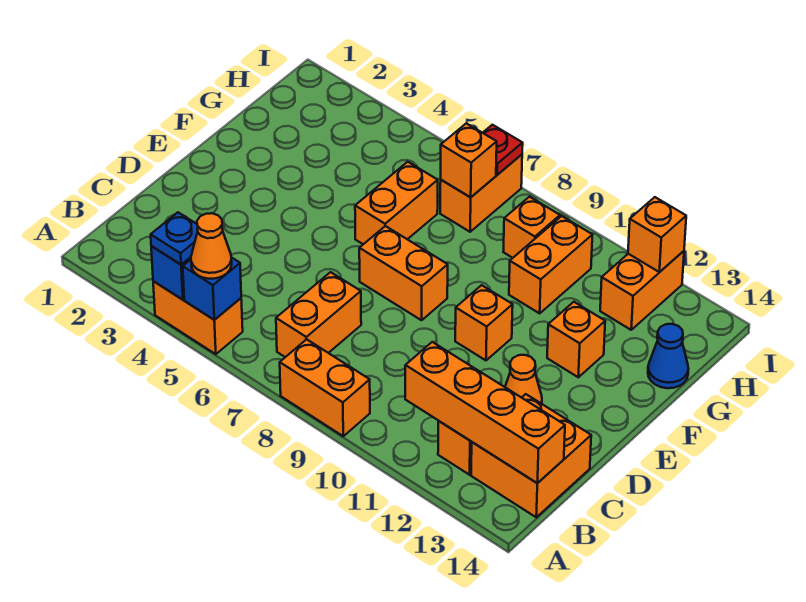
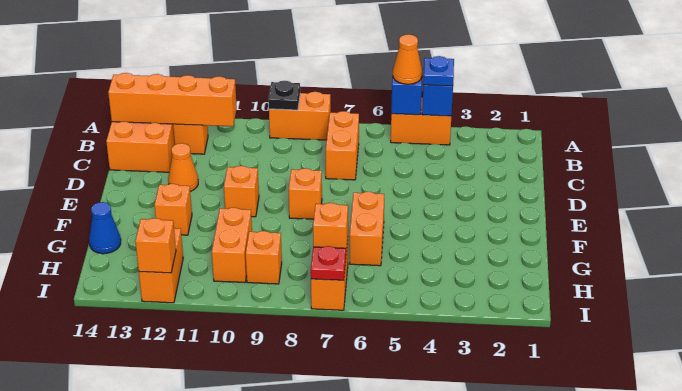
none -> black plate A9 level 2
orange brick E7:E8 level 1 -> orange brick E8 level 1

